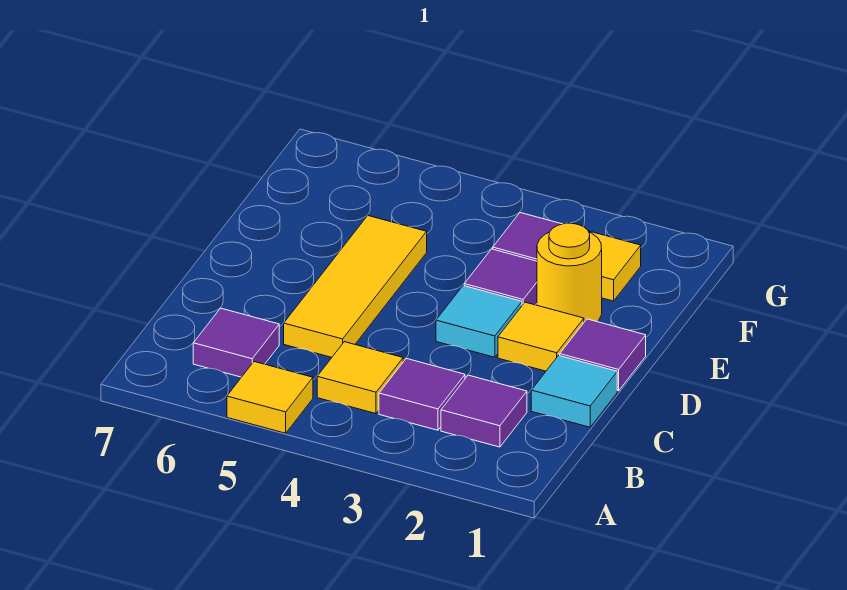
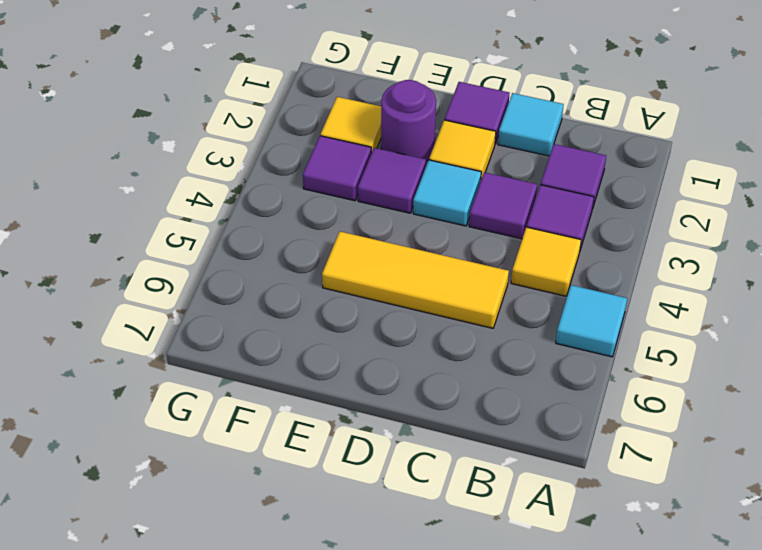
yellow tile A5 level 1 -> cyan tile A5 level 1
purple tile B6 level 1 -> purple tile C3 level 1
yellow round brick E2 level 1 -> purple round brick E2 level 1

